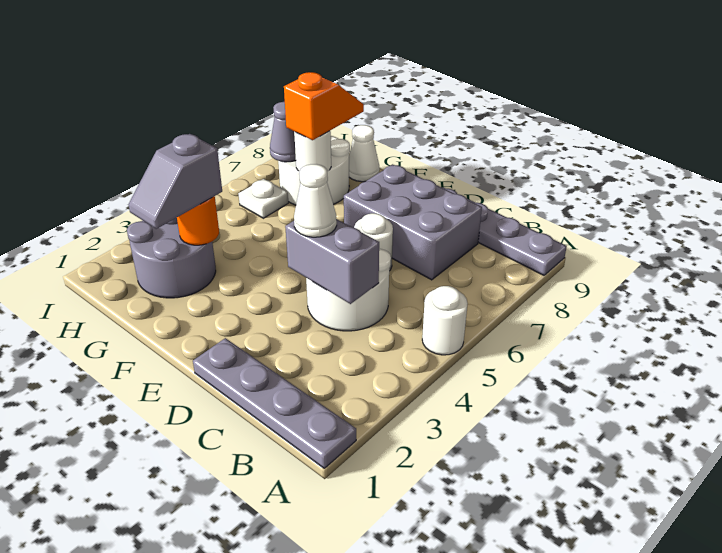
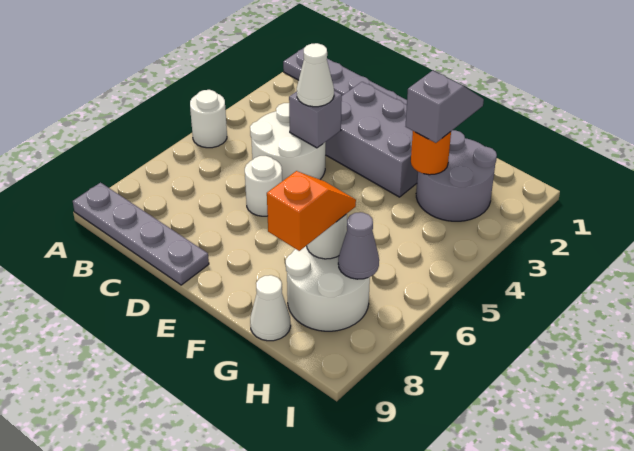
grey brick C4:D4 level 2 -> grey brick D4 level 2
grey brick C7:E8 level 1 -> grey brick D2:F3 level 1
orange slope G7:G8 level 3 top 7 -> orange slope G7:G8 level 3 top 8
white plate H6 level 1 -> none

